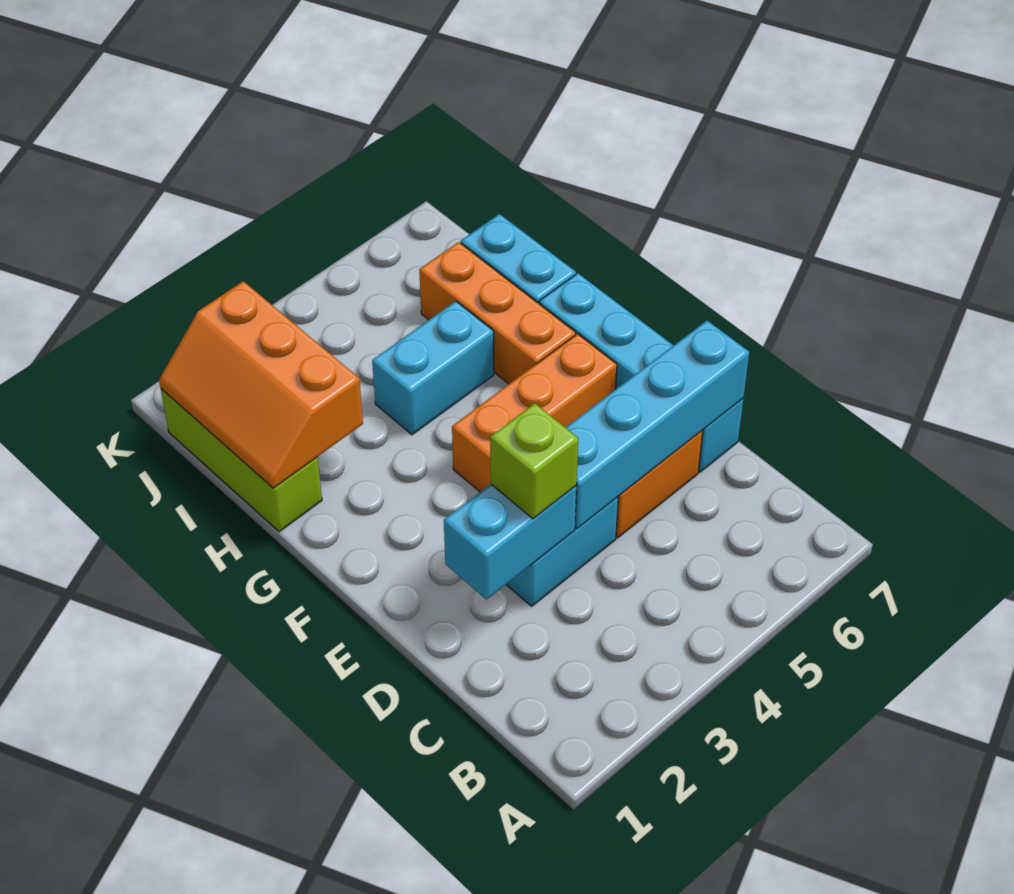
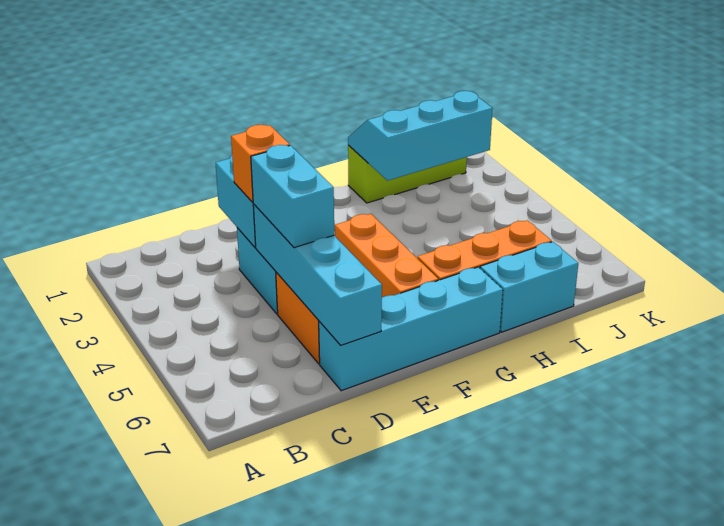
lime brick D3 level 3 -> orange brick D3 level 3
orange slope H1:J2 level 2 top 2 -> cyan slope H1:J2 level 2 top 2
cyan brick H4:H5 level 1 -> cyan brick D4:D5 level 3

